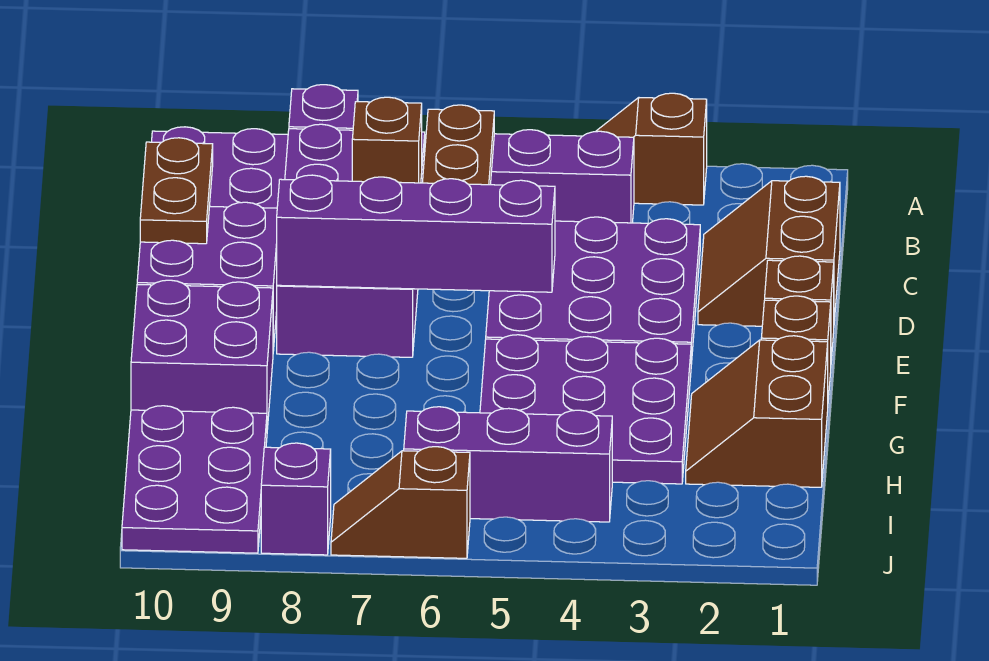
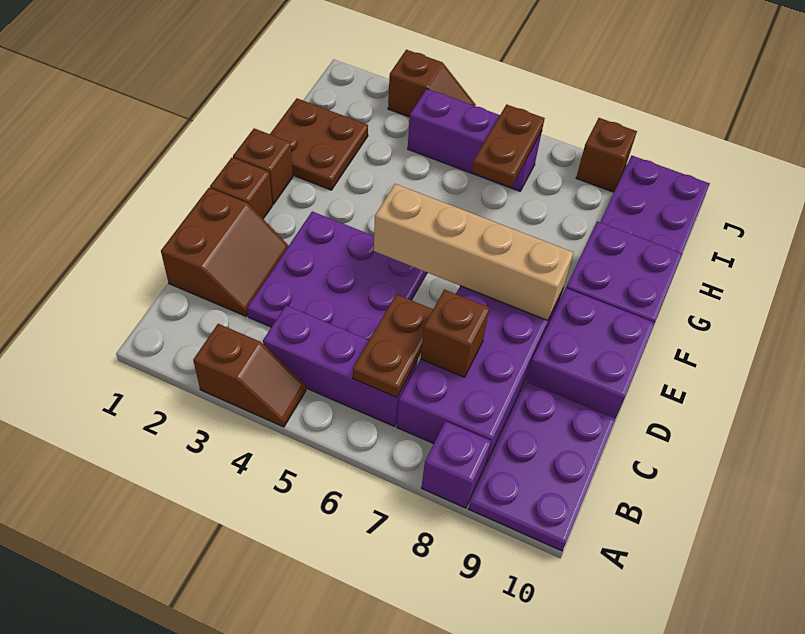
brown plate C10:D10 level 2 -> brown plate H6:I6 level 2
purple brick E5:E8 level 2 -> tan brick E5:E8 level 2
purple plate F3:H5 level 1 -> none
brown slope G1:H2 level 1 top 1 -> brown plate G1:H2 level 1
brown slope J6:J7 level 1 top 6 -> brown slope J3:J4 level 1 top 3
purple brick J8 level 1 -> brown brick J8 level 1

